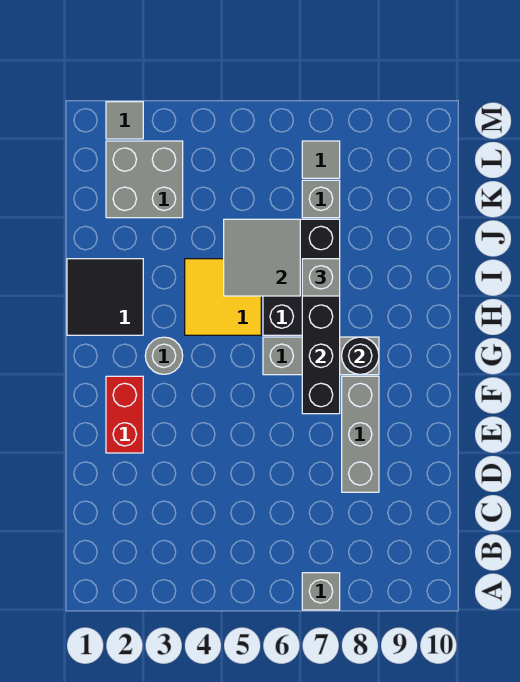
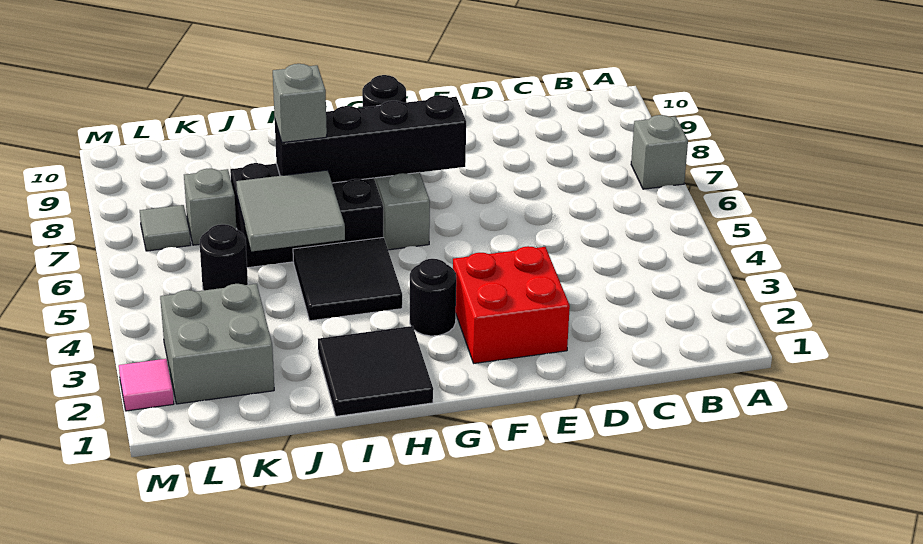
grey brick D8:F8 level 1 -> none
red brick E2:F2 level 1 -> red brick E2:F3 level 1
grey round brick G3 level 1 -> black round brick G3 level 1
yellow tile H4:I5 level 1 -> black tile H4:I5 level 1
none -> black round brick K5 level 1
grey tile M2 level 1 -> pink tile M2 level 1

